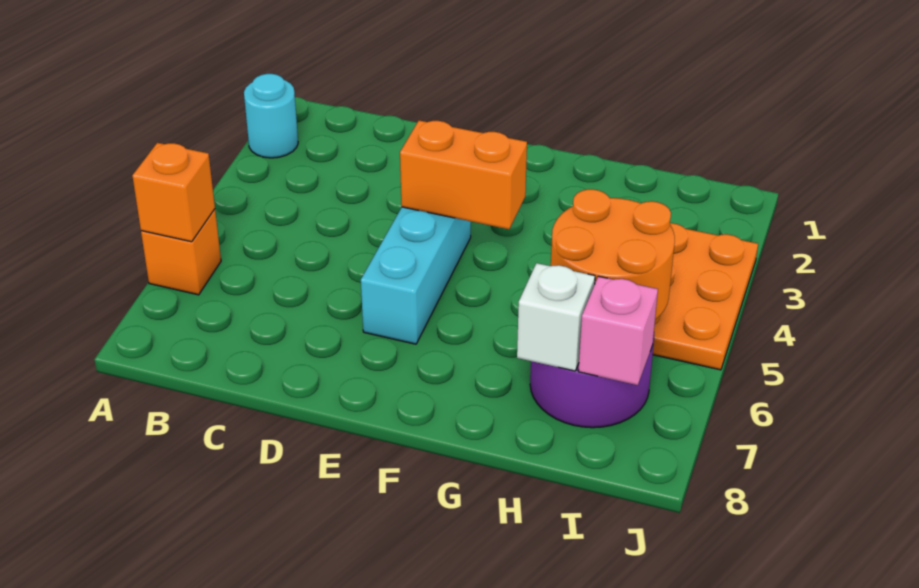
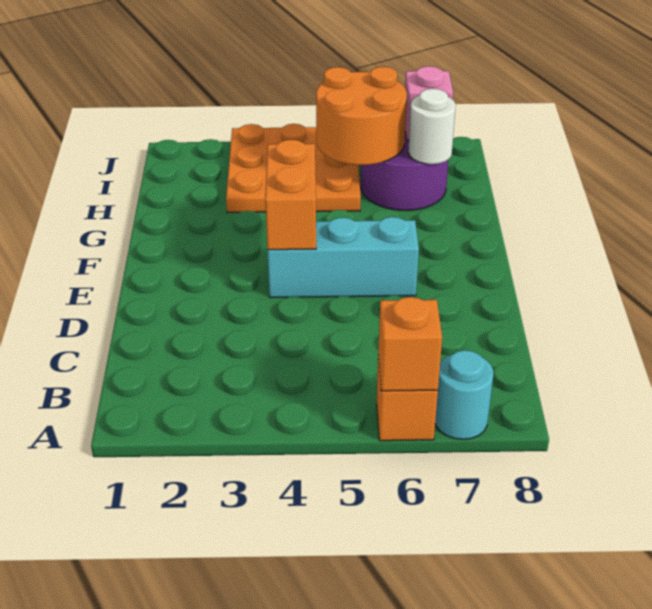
cyan round brick A2 level 1 -> cyan round brick A7 level 1
white brick H7 level 2 -> white round brick H7 level 2

